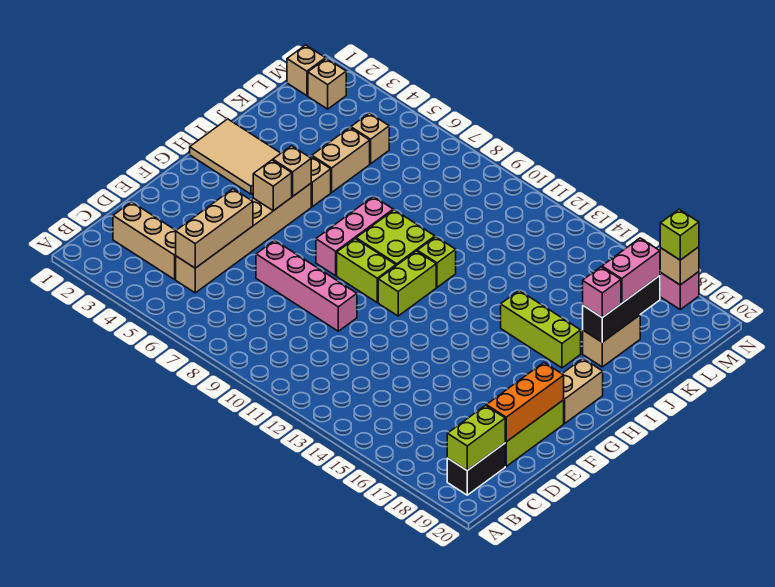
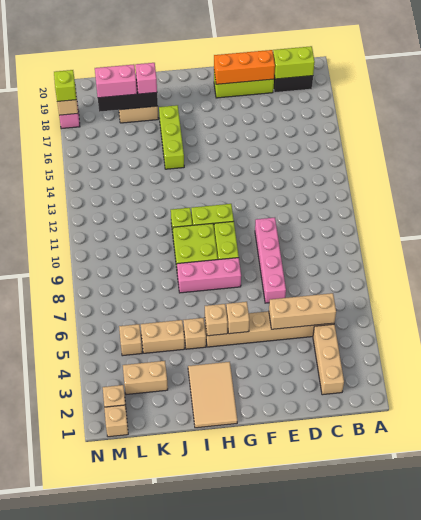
tan brick G19:H19 level 1 -> tan brick K3:L3 level 1

